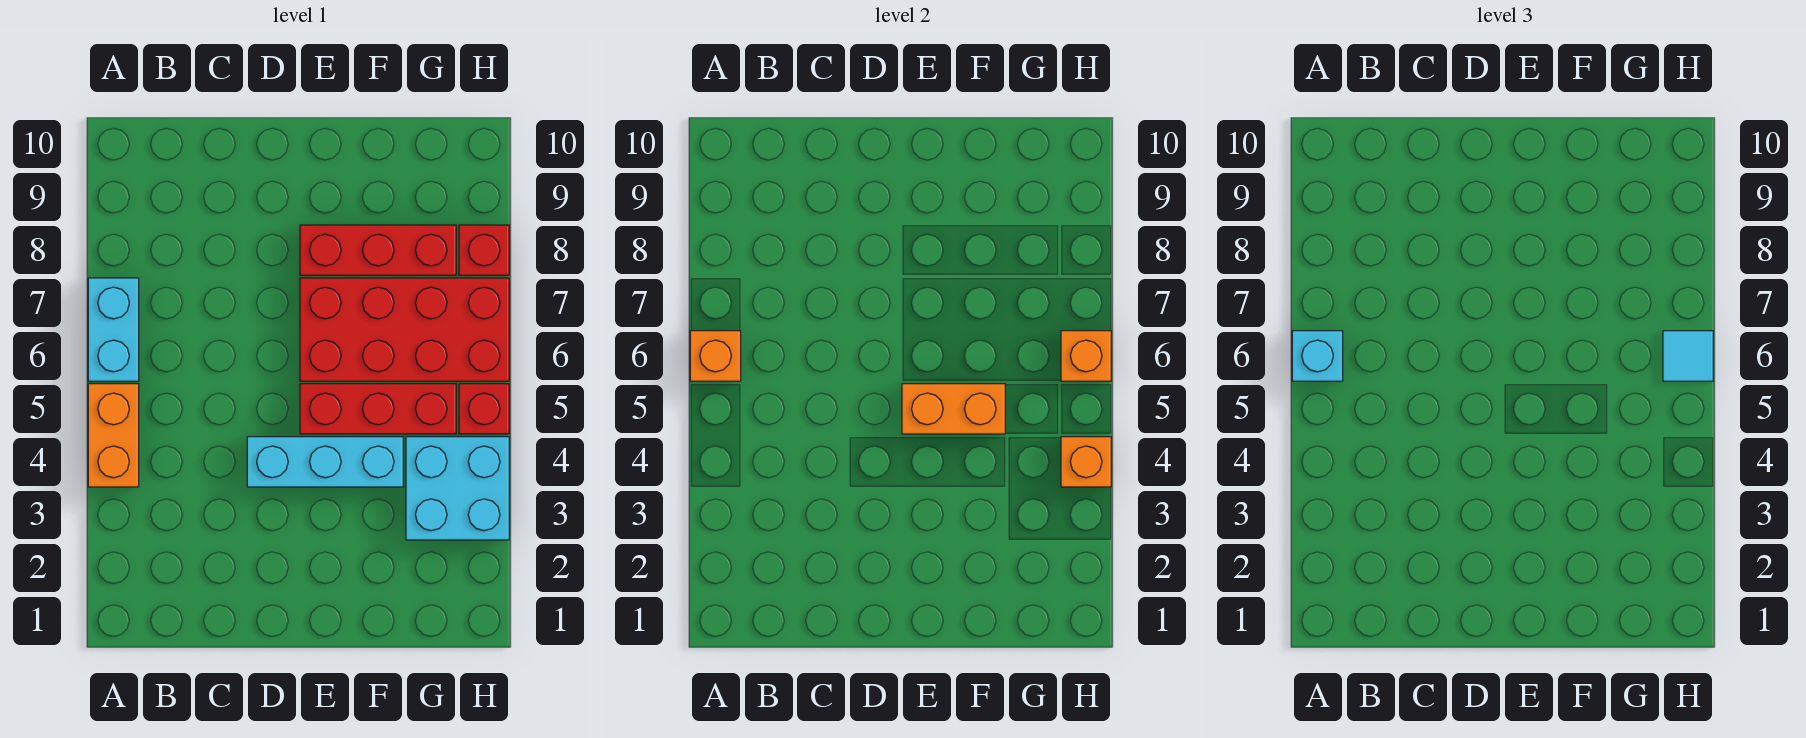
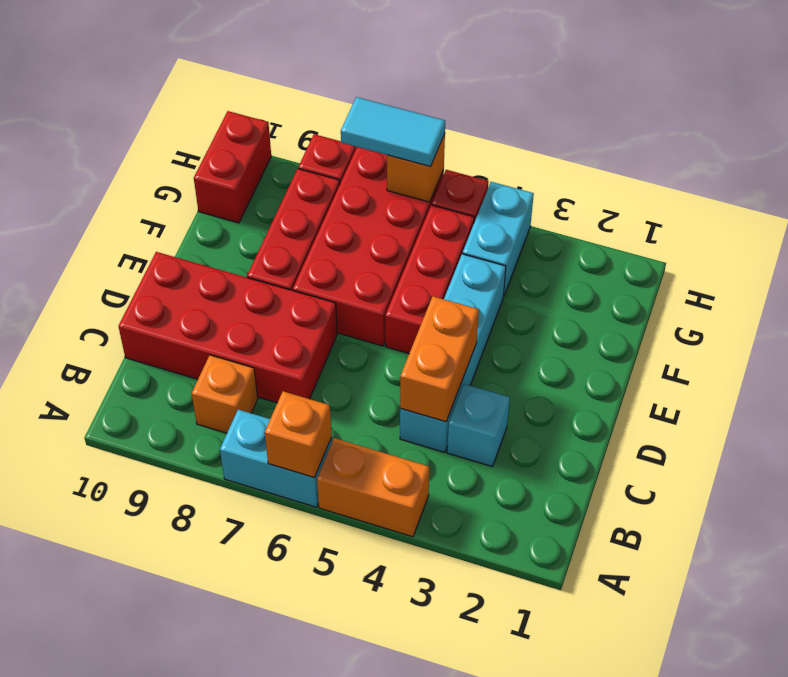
cyan brick A6 level 3 -> cyan brick C3 level 1
none -> red brick C7:D10 level 1
cyan brick D4:F4 level 1 -> cyan brick C4:F4 level 1
orange brick E5:F5 level 2 -> orange brick C4:D4 level 2
cyan brick G3:H4 level 1 -> cyan brick G4:H4 level 1
none -> red brick G10:H10 level 1
orange brick H4 level 2 -> orange brick B8 level 1
cyan tile H6 level 3 -> cyan tile H6:H7 level 3

